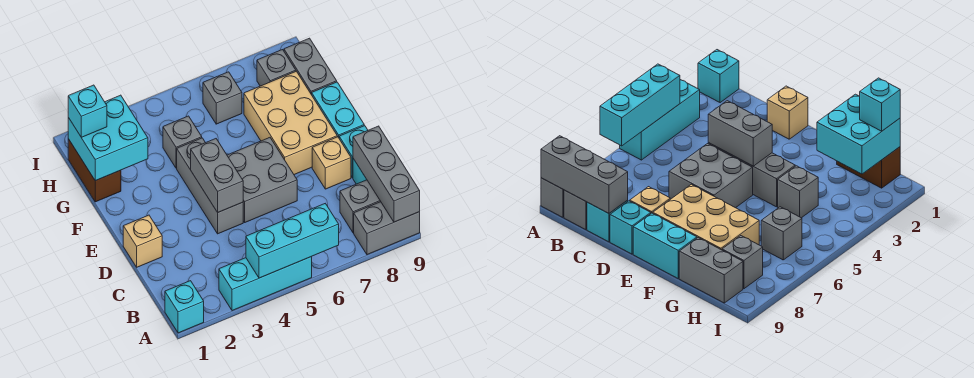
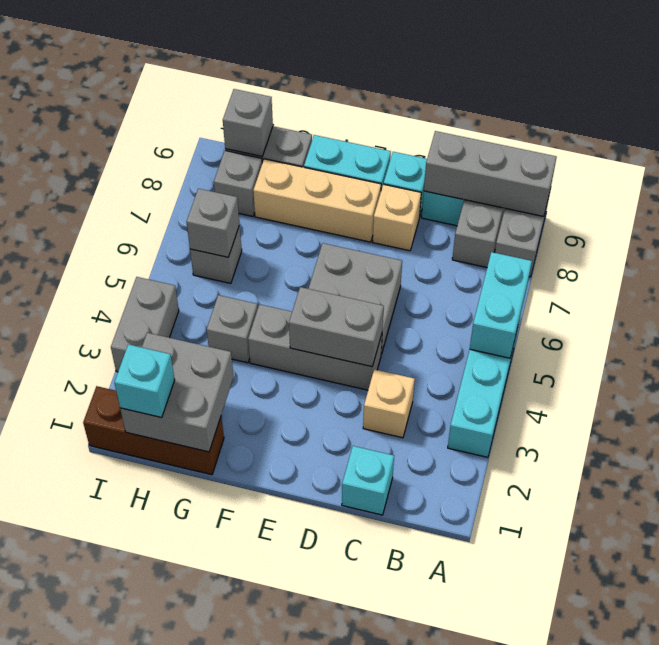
cyan brick A1 level 1 -> cyan brick C1 level 1
cyan brick A4:A6 level 2 -> cyan brick A5:A6 level 2
tan brick D1 level 1 -> tan brick C3 level 1
tan brick E7:G8 level 1 -> tan brick E8:G8 level 1
brown brick G1:H1 level 1 -> brown brick G1:I1 level 1
cyan brick G1:H2 level 2 -> grey brick G1:H2 level 2
none -> grey brick H6 level 2
none -> grey brick H9 level 2
none -> grey brick I3:I4 level 1

